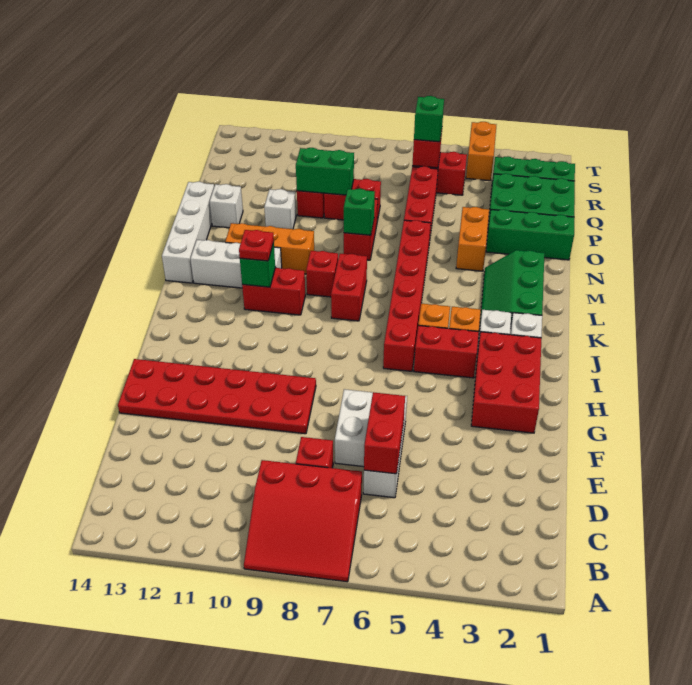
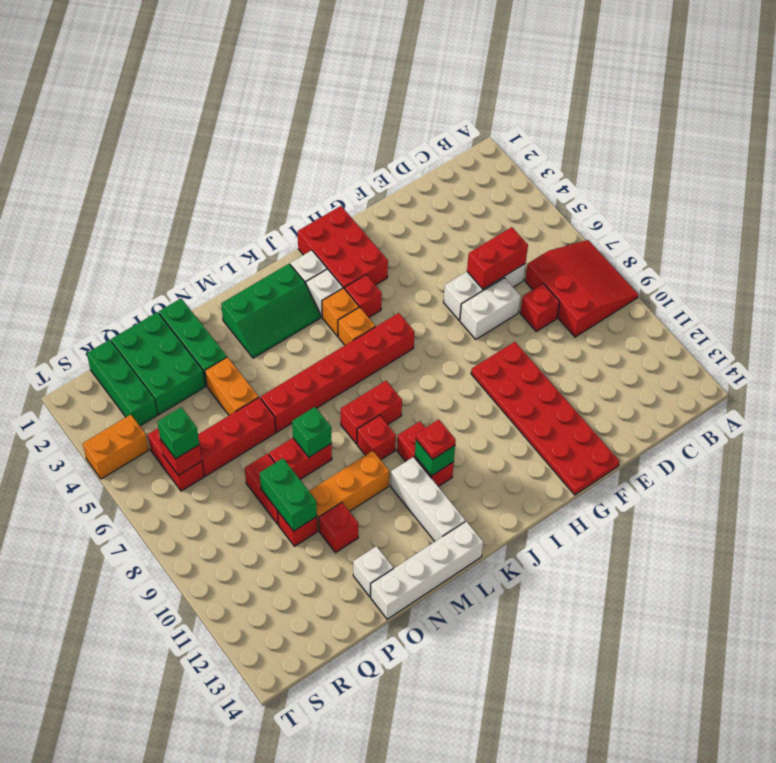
red brick G2:I3 level 1 -> red brick H1:I3 level 1
red brick I4:I5 level 1 -> red brick I4 level 1
orange brick M10:M12 level 1 -> orange brick M10:O10 level 1
orange brick N4:O4 level 1 -> orange brick O4:O5 level 1
white brick O11 level 1 -> red brick O11 level 1

